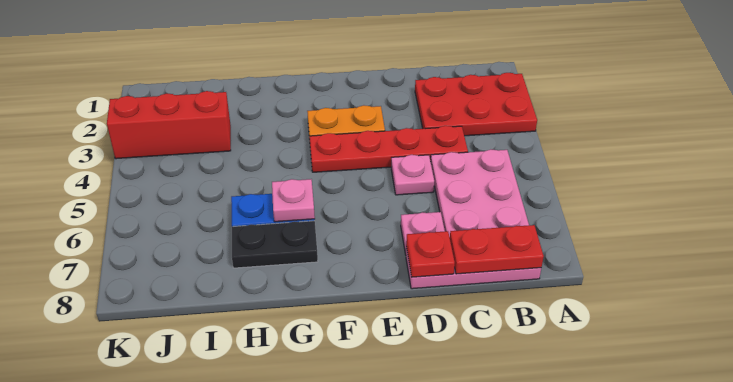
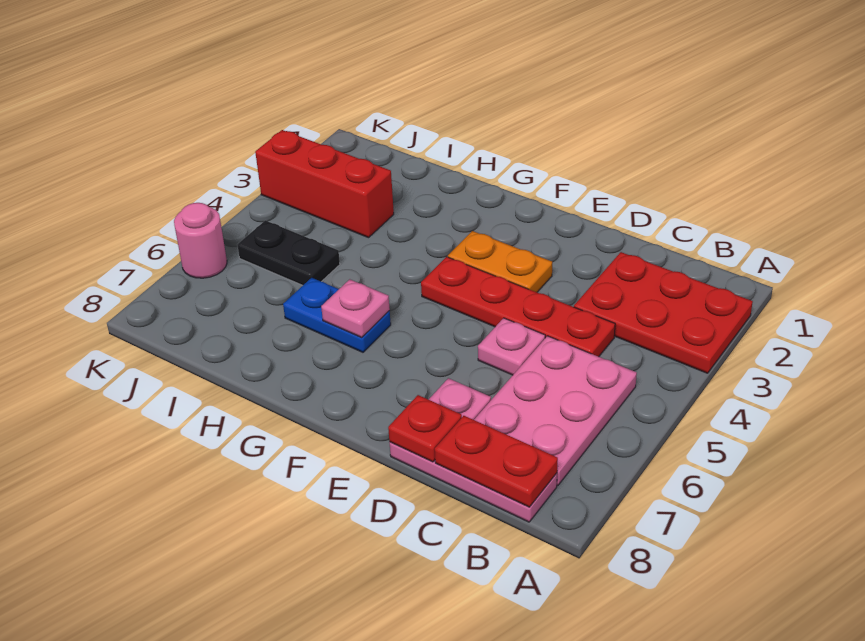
black plate G7:H7 level 1 -> black plate I5:J5 level 1
none -> pink round brick K6 level 1

